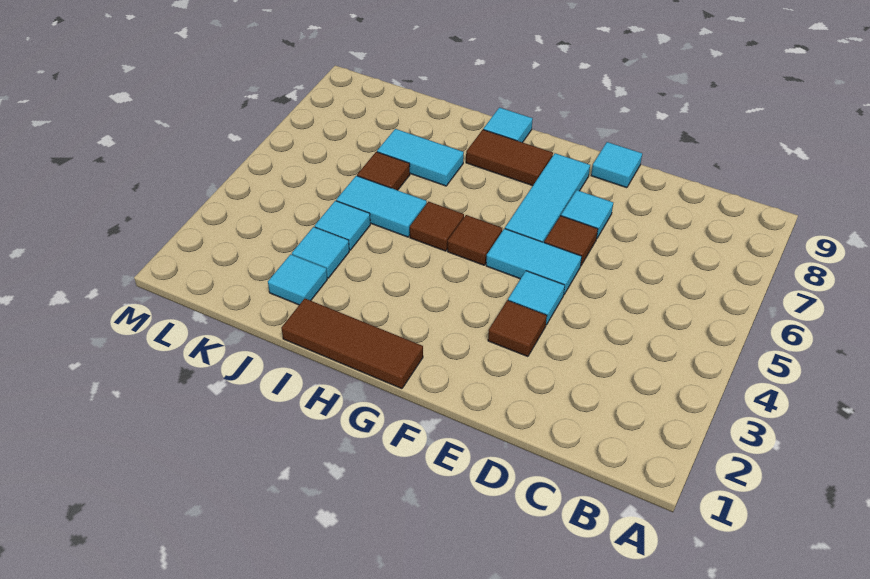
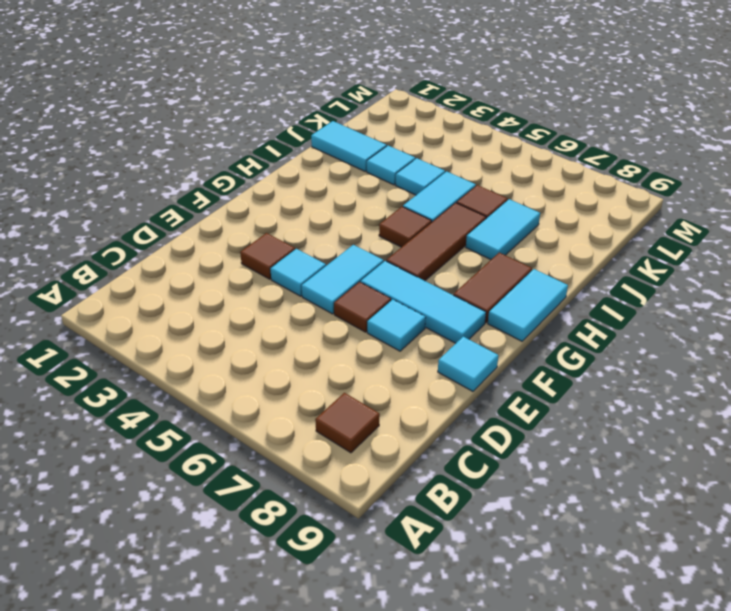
brown tile G1:I1 level 1 -> brown tile G6:I6 level 1
brown tile G5 level 1 -> brown tile B8 level 1
cyan tile H9 level 1 -> cyan tile G9:H9 level 1
cyan tile J2 level 1 -> cyan tile J1:J2 level 1

